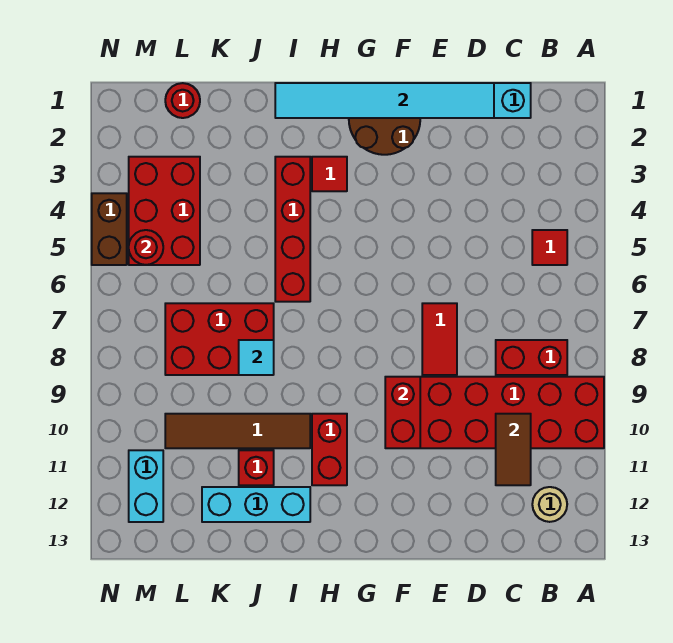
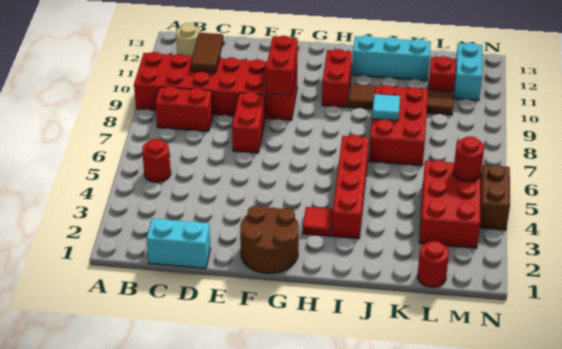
red tile B5 level 1 -> red round brick B5 level 1
cyan tile D1:I1 level 2 -> none
red tile E7:E8 level 1 -> red brick E7:E8 level 1
red brick J7:L8 level 1 -> red brick J7:K9 level 1
red brick J11 level 1 -> red brick L11 level 1

